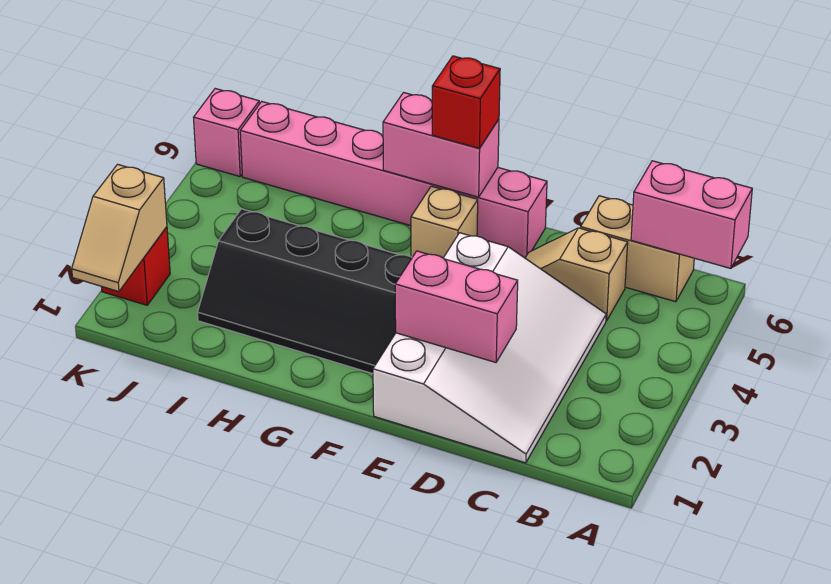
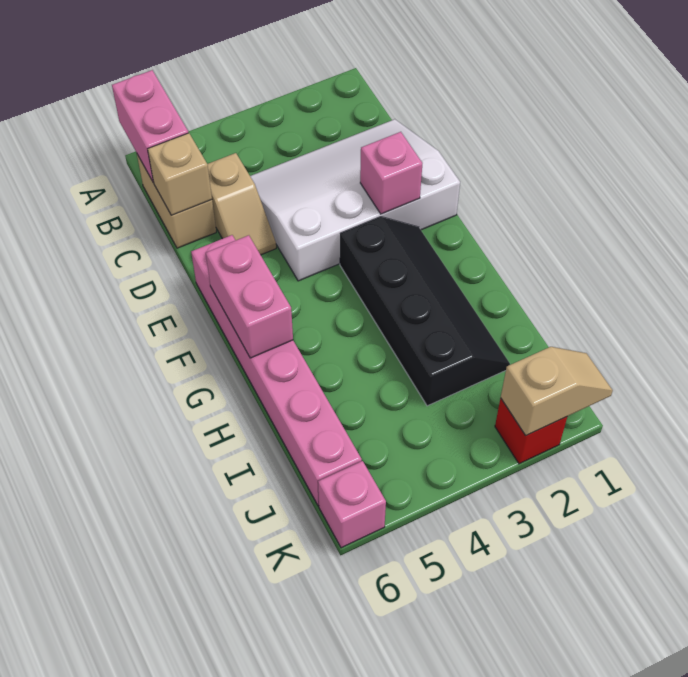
pink brick D2:E2 level 2 -> pink brick E2 level 2
tan brick F5 level 1 -> tan brick C6 level 2
red brick F6 level 3 -> none

